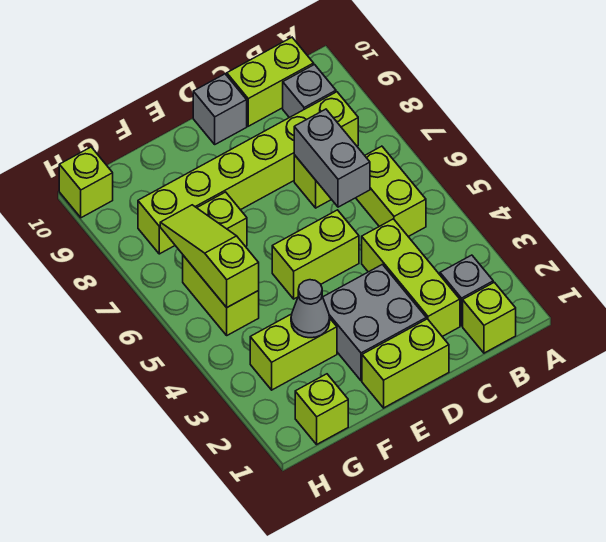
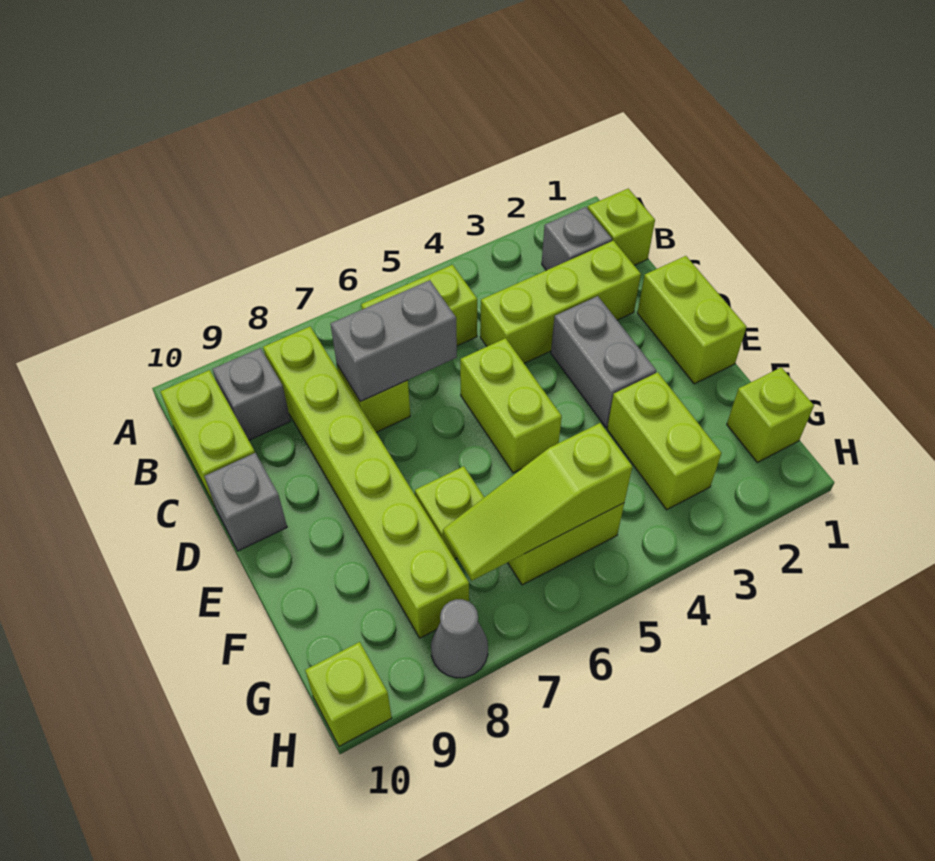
grey brick D2:E3 level 1 -> grey brick D3:E3 level 1
grey cone F3 level 2 -> grey cone H8 level 1

